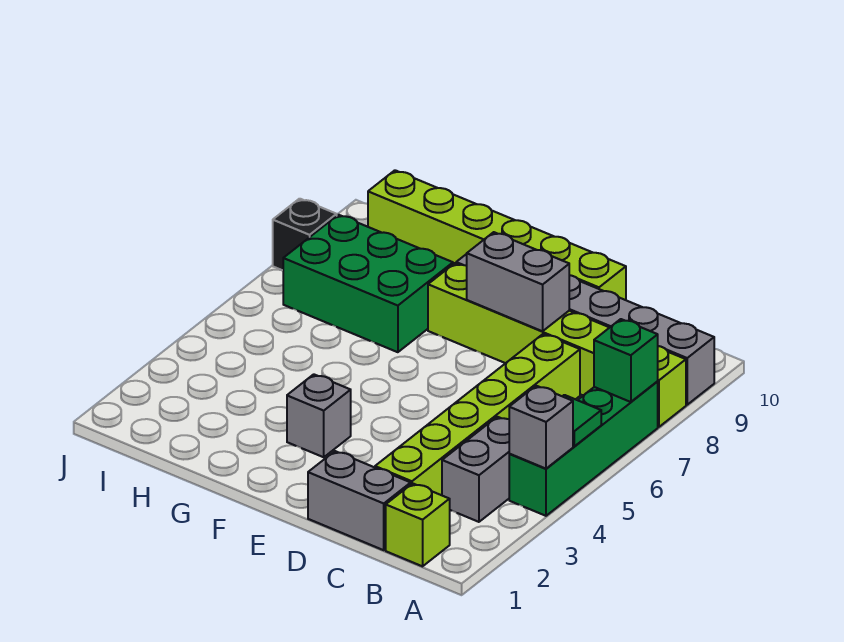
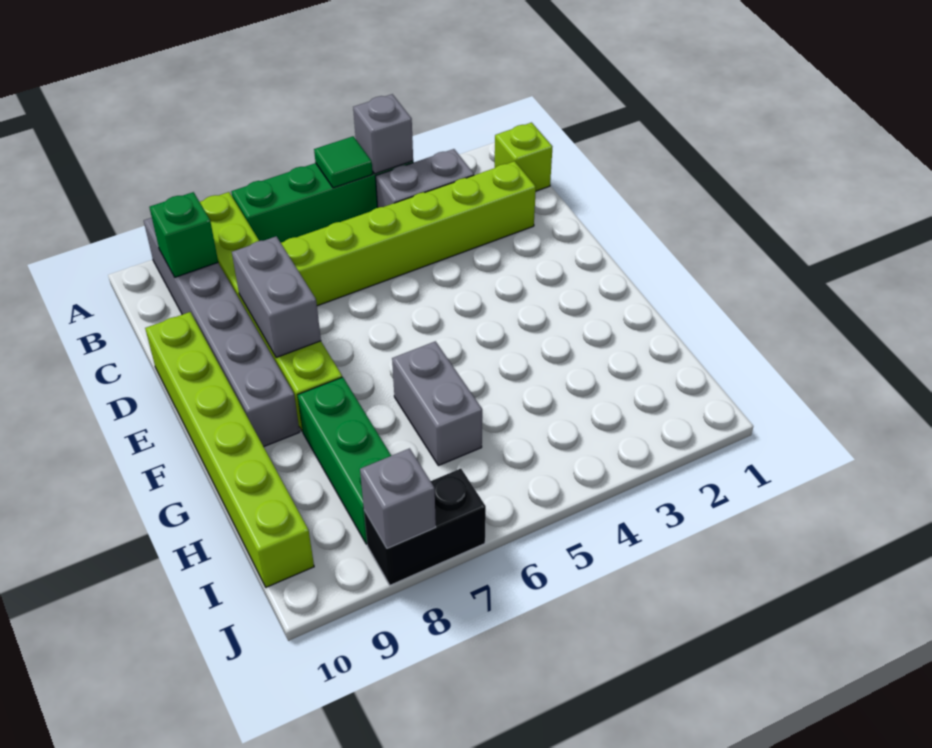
green brick A7 level 2 -> green brick B9 level 2
grey brick C1:D1 level 1 -> grey brick G6:H6 level 1
grey brick F3 level 1 -> grey brick J8 level 2
green brick G7:I8 level 1 -> green brick G8:I8 level 1
black brick J8 level 1 -> black brick J7:J8 level 1

